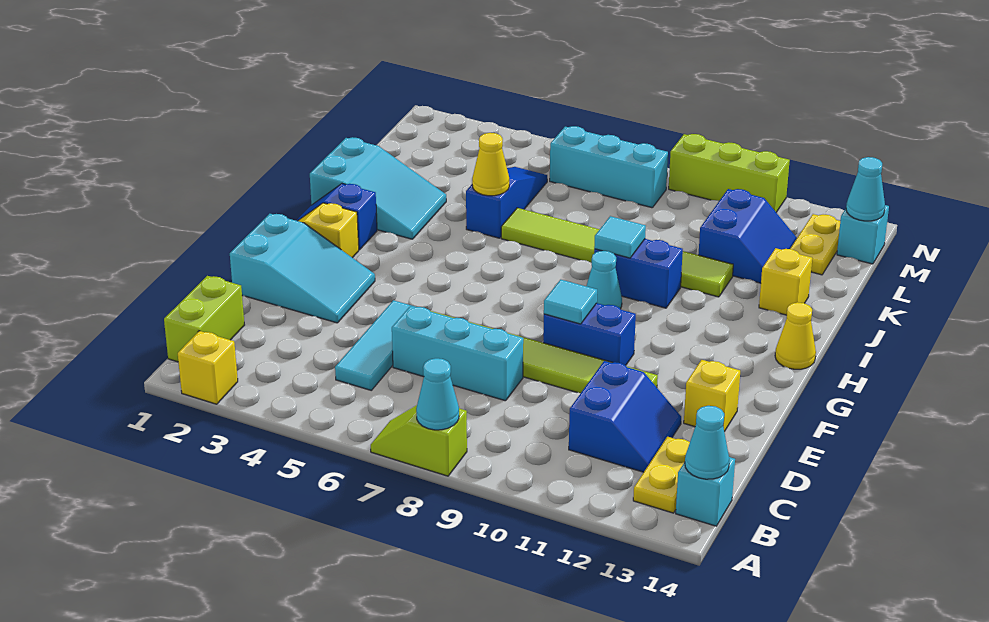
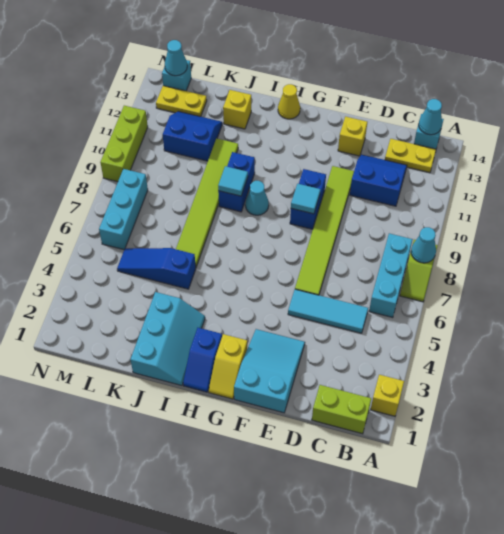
cyan brick D6:D8 level 1 -> cyan brick B6:B8 level 1
cyan slope I1:J3 level 1 top 1 -> cyan slope I1:J3 level 1 top J
yellow cone J5 level 2 -> none

